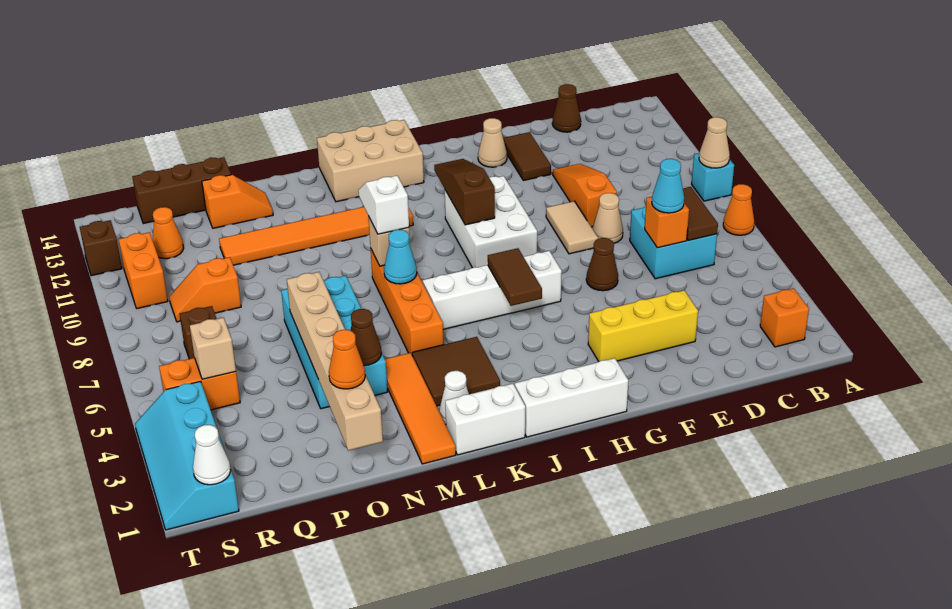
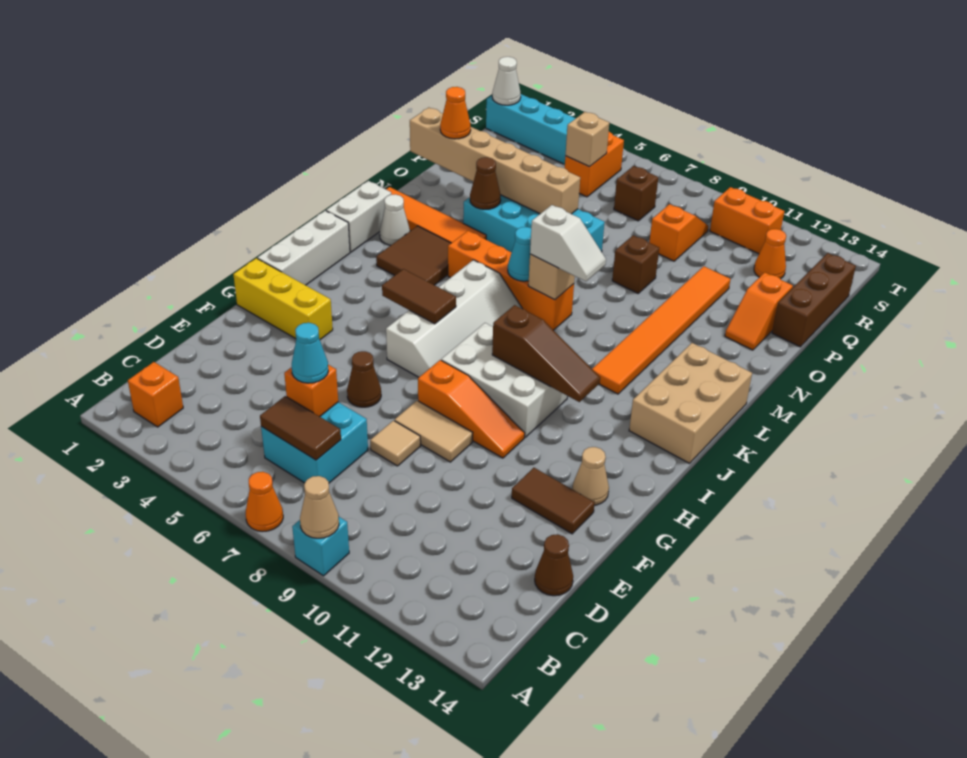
yellow brick E3:G3 level 1 -> yellow brick G1:G3 level 1
tan cone E8 level 1 -> tan tile E8 level 1
orange slope E9:E11 level 1 top 9 -> orange slope G8:G10 level 1 top 8
brown brick T12 level 1 -> brown brick O9 level 1

